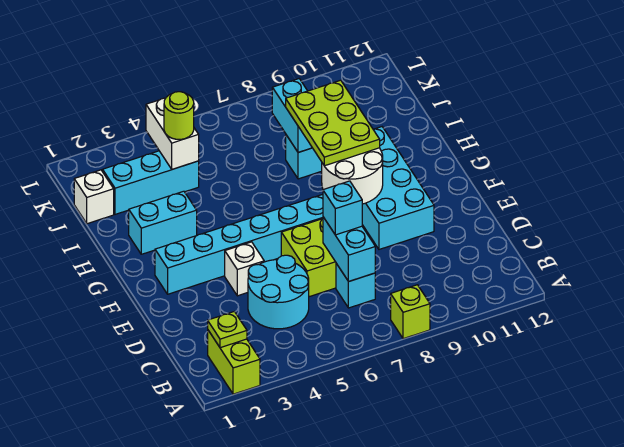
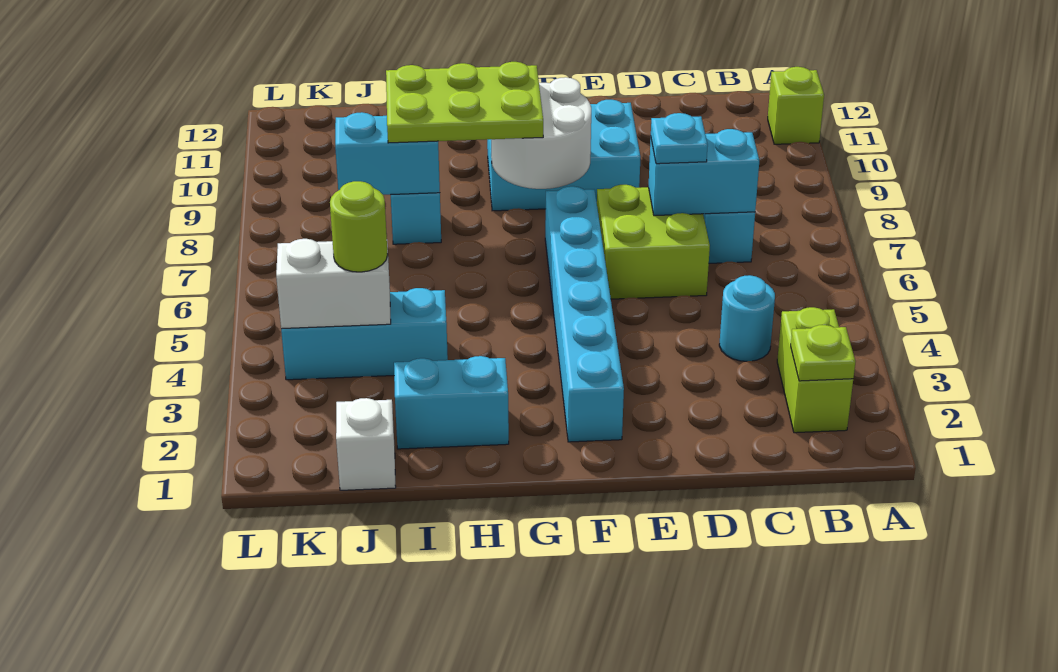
lime brick A2:B2 level 1 -> lime brick B2:B3 level 1
lime brick A8 level 1 -> lime brick A11 level 1
cyan round brick C4:D5 level 1 -> cyan round brick C4 level 1
cyan brick D7 level 3 -> cyan plate D7 level 3
white brick E4 level 1 -> none
cyan brick E9:H10 level 1 -> cyan brick E9:G10 level 1
cyan brick H2:H3 level 1 -> cyan brick H2:I2 level 1
cyan brick J2:J4 level 1 -> cyan brick I4:K4 level 1

